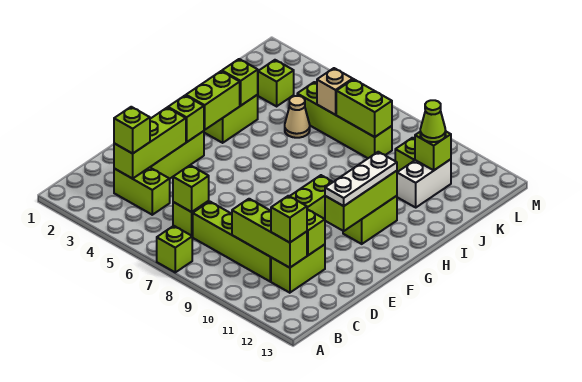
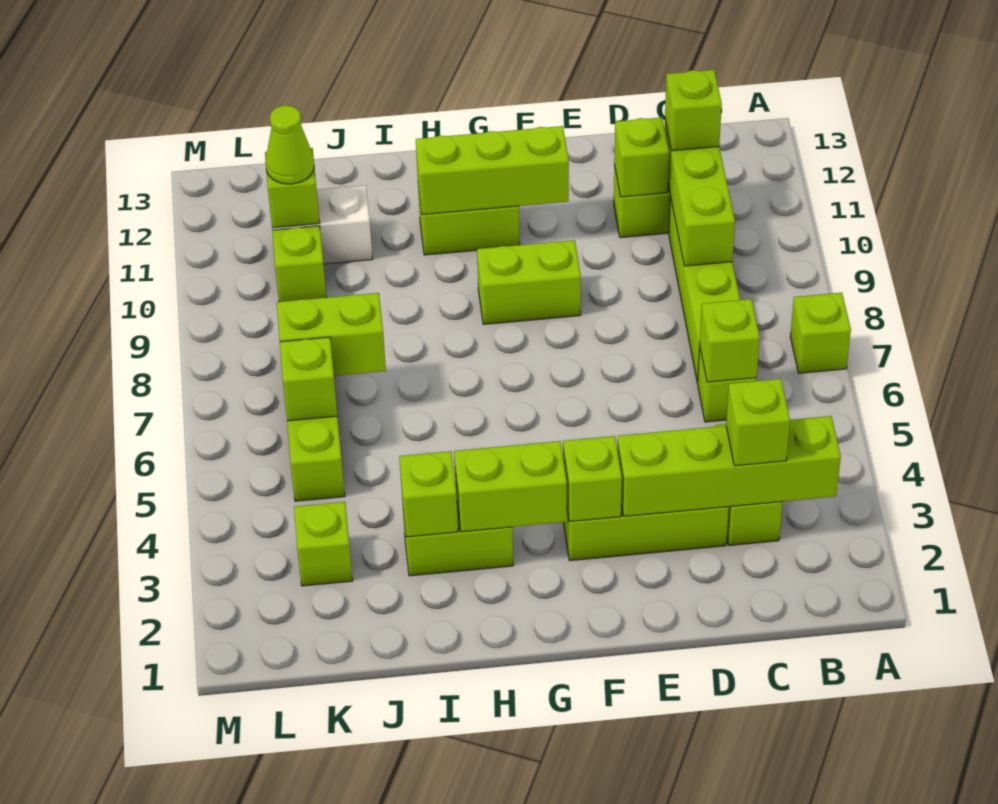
lime brick C3:E3 level 2 -> lime brick B3:E3 level 2
white plate F11:H11 level 3 -> none
tan cone J5 level 1 -> none
tan brick K6 level 2 -> lime brick K6 level 2
lime brick K7:K8 level 2 -> lime brick J7:K7 level 2

